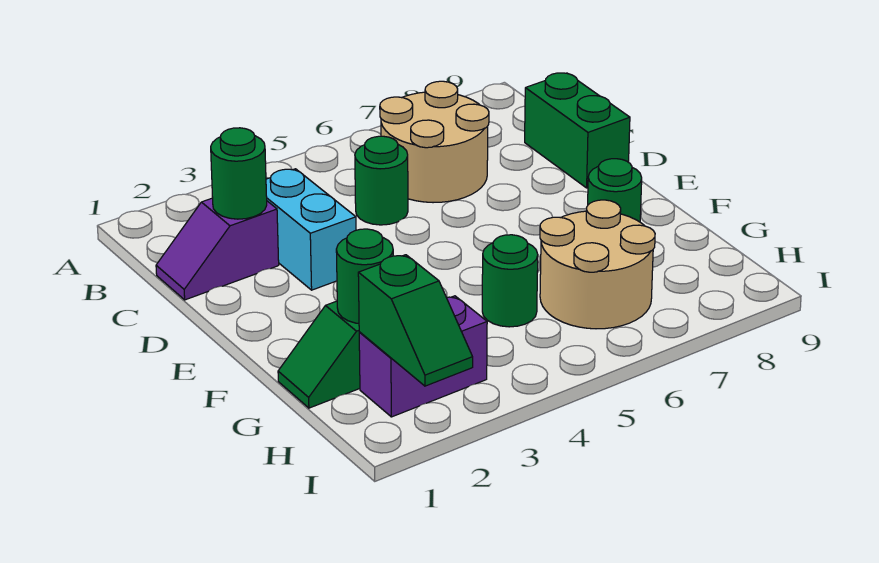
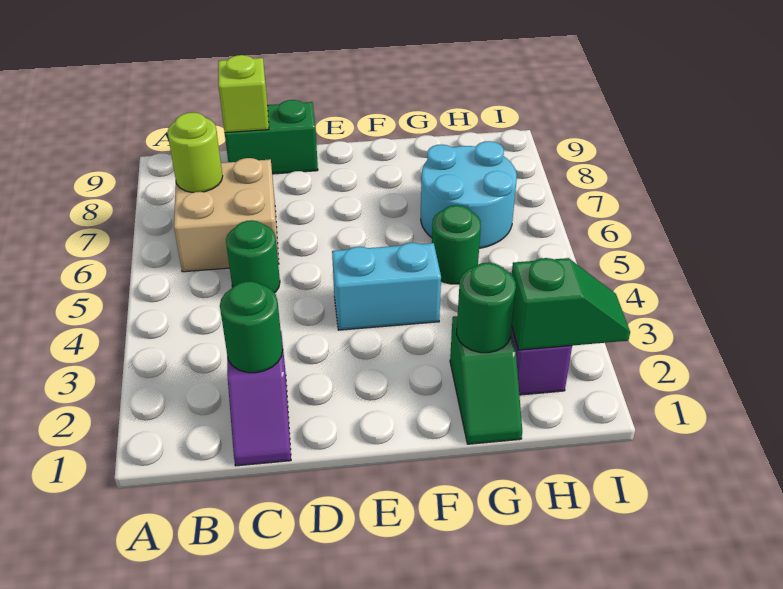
tan round brick B6:C7 level 1 -> tan brick B6:C7 level 1
none -> lime round brick B7 level 2
cyan brick C3:D3 level 1 -> cyan brick E4:F4 level 1
none -> lime brick C9 level 2
green round brick F8 level 1 -> none
tan round brick G6:H7 level 1 -> cyan round brick G6:H7 level 1

